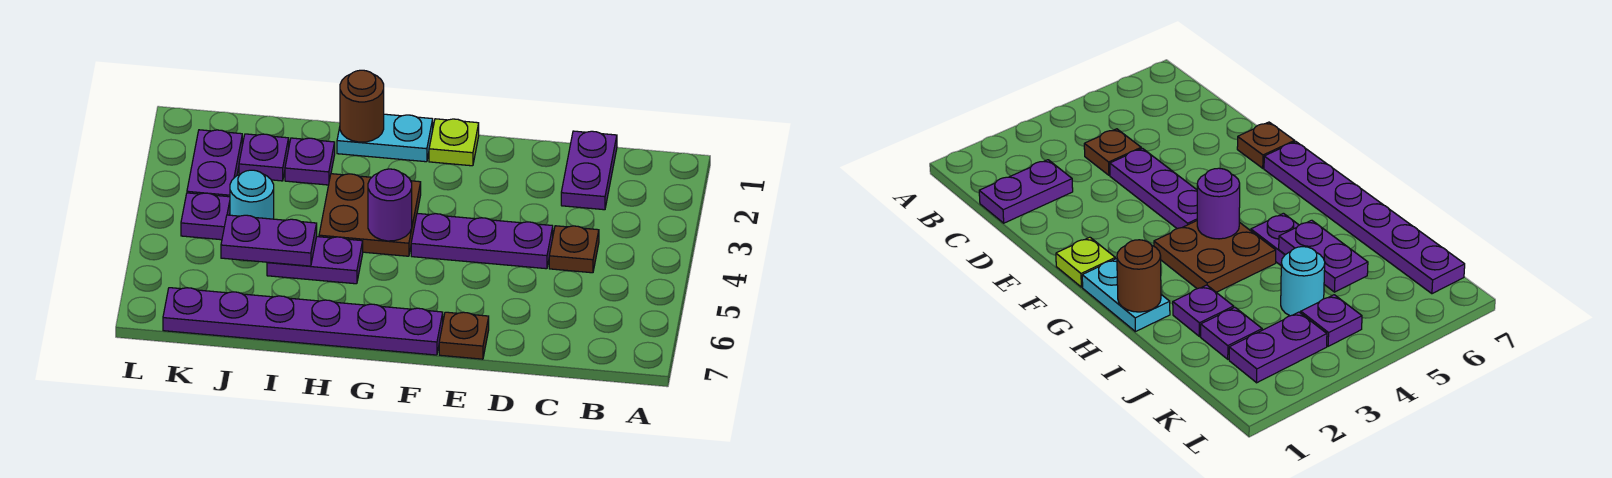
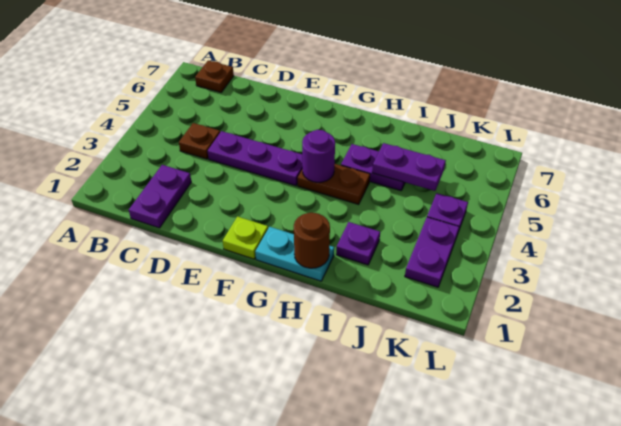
brown plate E7 level 1 -> brown plate B7 level 1
purple plate F7:K7 level 1 -> none
brown plate G3:H4 level 1 -> brown plate G4:H4 level 1
purple plate J2 level 1 -> none
cyan round brick J4 level 1 -> none

